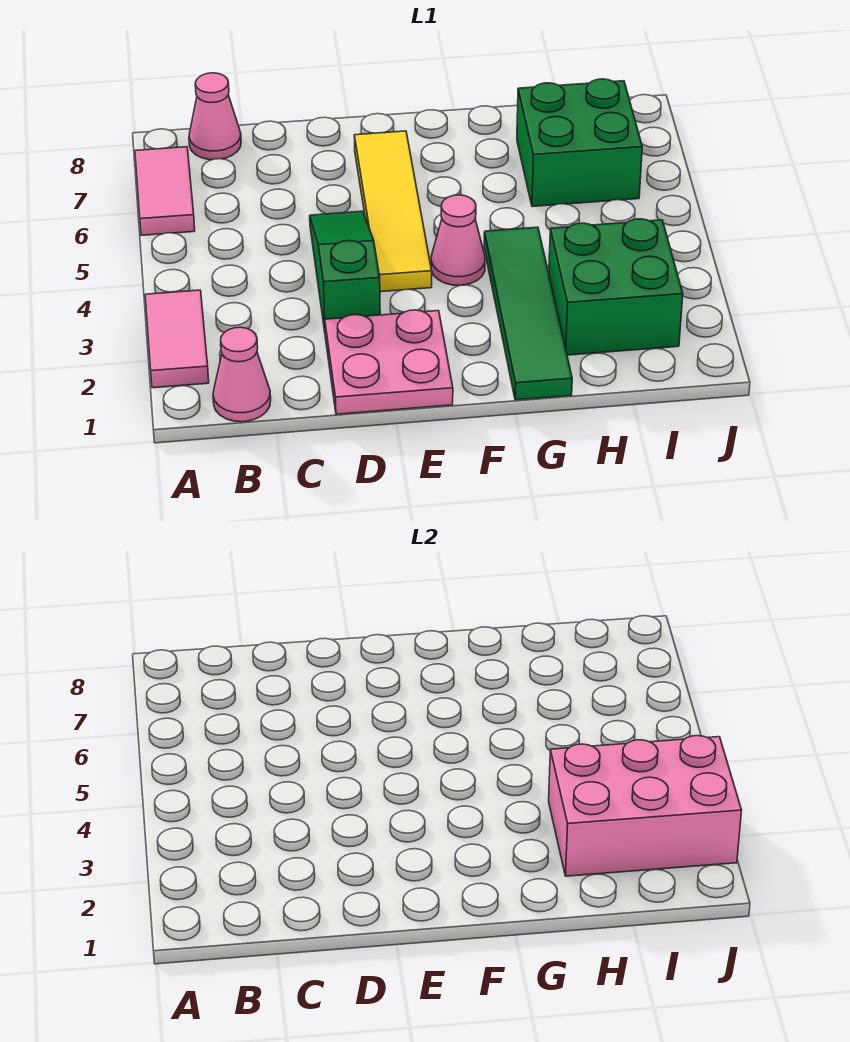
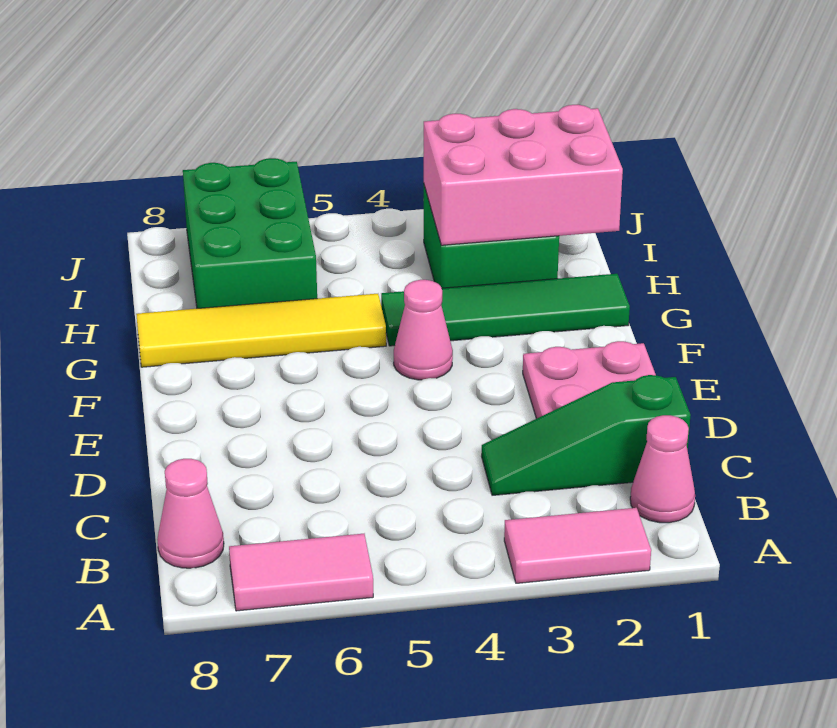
green slope D3:D5 level 1 top 3 -> green slope C1:C3 level 1 top 1
yellow tile E4:E7 level 1 -> yellow tile G5:G8 level 1
pink brick H2:J3 level 2 -> pink brick H1:I3 level 2
green brick H6:I7 level 1 -> green brick H6:J7 level 1

